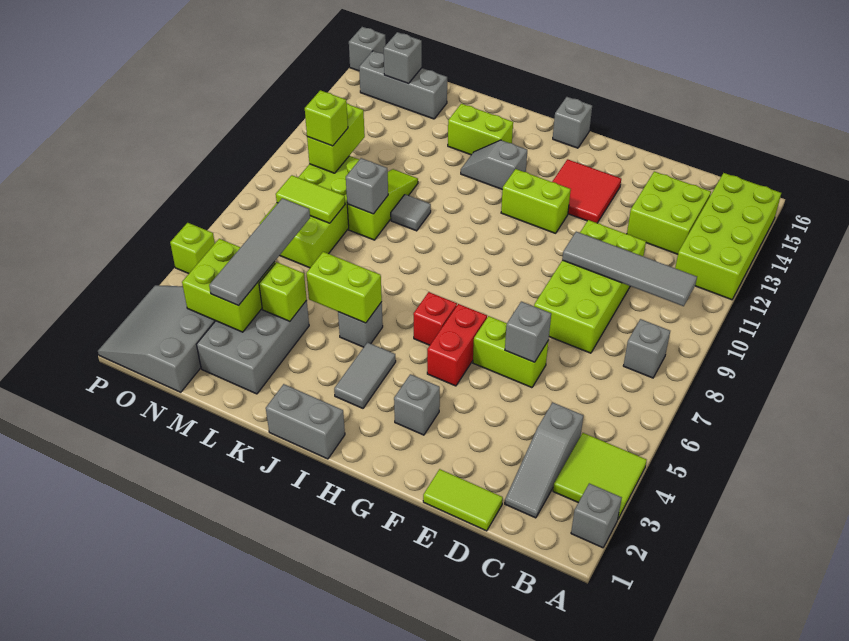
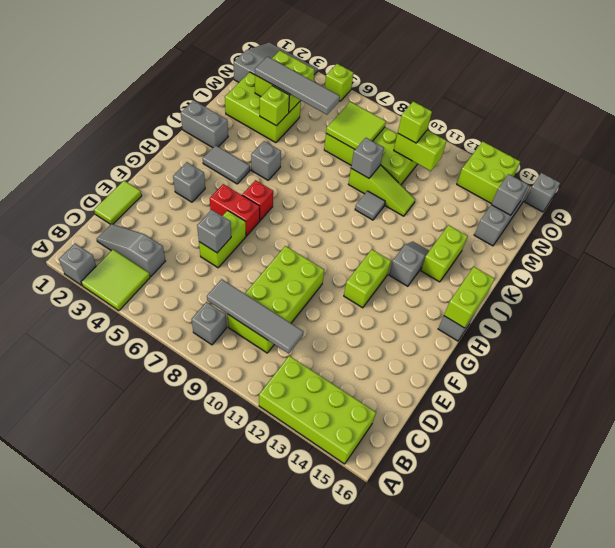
grey tile B10:E10 level 2 -> grey tile C8:C11 level 2
lime brick C13:D14 level 1 -> lime brick O13:P14 level 1
lime brick D8:E11 level 1 -> lime brick C9:F10 level 1
red tile F13:G14 level 1 -> none
grey brick I1:J1 level 1 -> grey brick J1:J2 level 1
lime brick J5:K5 level 2 -> lime brick H16:I16 level 2
grey brick L2:M4 level 1 -> lime brick L2:M4 level 1
lime tile M8:N8 level 2 -> lime tile M7:N8 level 2

